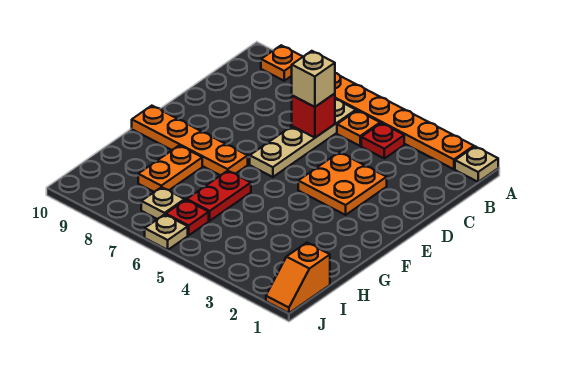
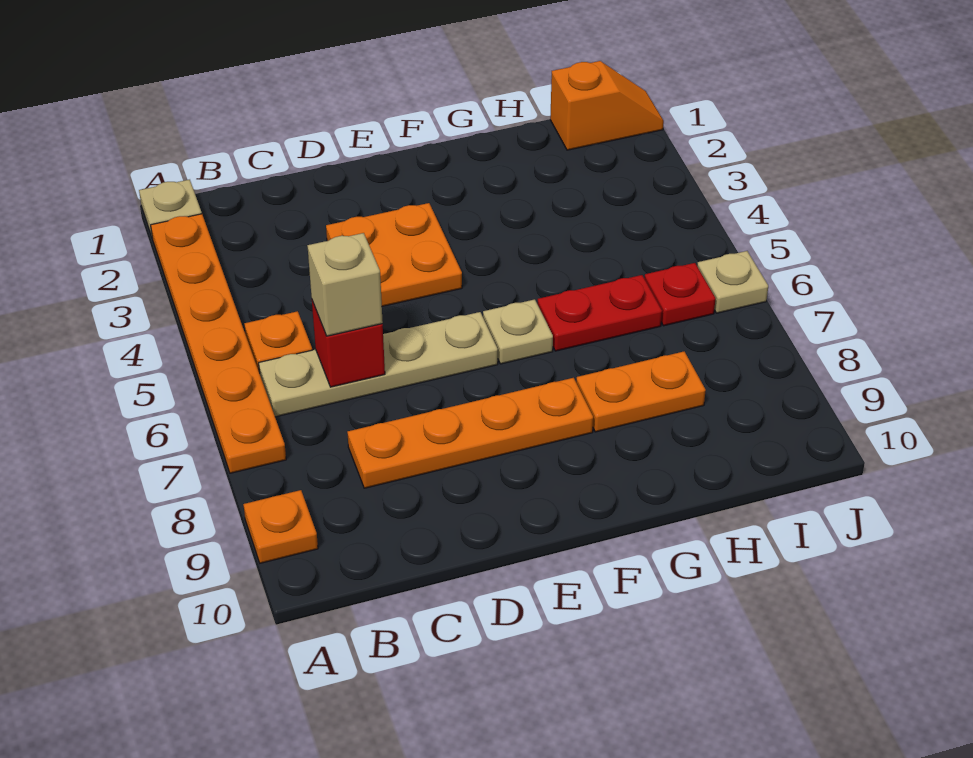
red plate B4 level 1 -> none
orange plate F7:F10 level 1 -> orange plate C8:F8 level 1
tan plate I7 level 1 -> tan plate F6 level 1

